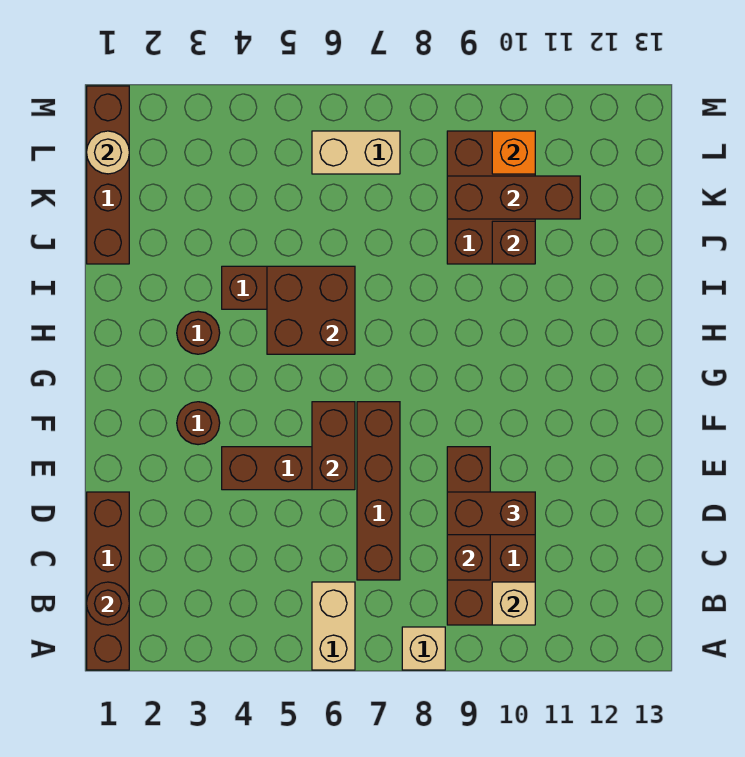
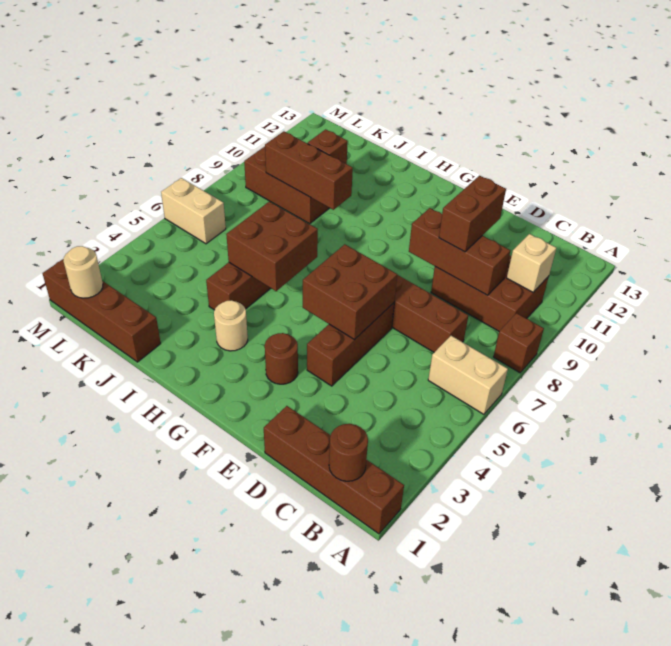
tan brick A8 level 1 -> brown brick A8 level 1
brown brick E6:F6 level 2 -> brown brick E5:F6 level 2
brown round brick H3 level 1 -> tan round brick H3 level 1
brown brick K9:K11 level 2 -> brown brick I9:K9 level 2
tan brick L6:L7 level 1 -> tan brick L6:M6 level 1
orange brick L10 level 2 -> none

